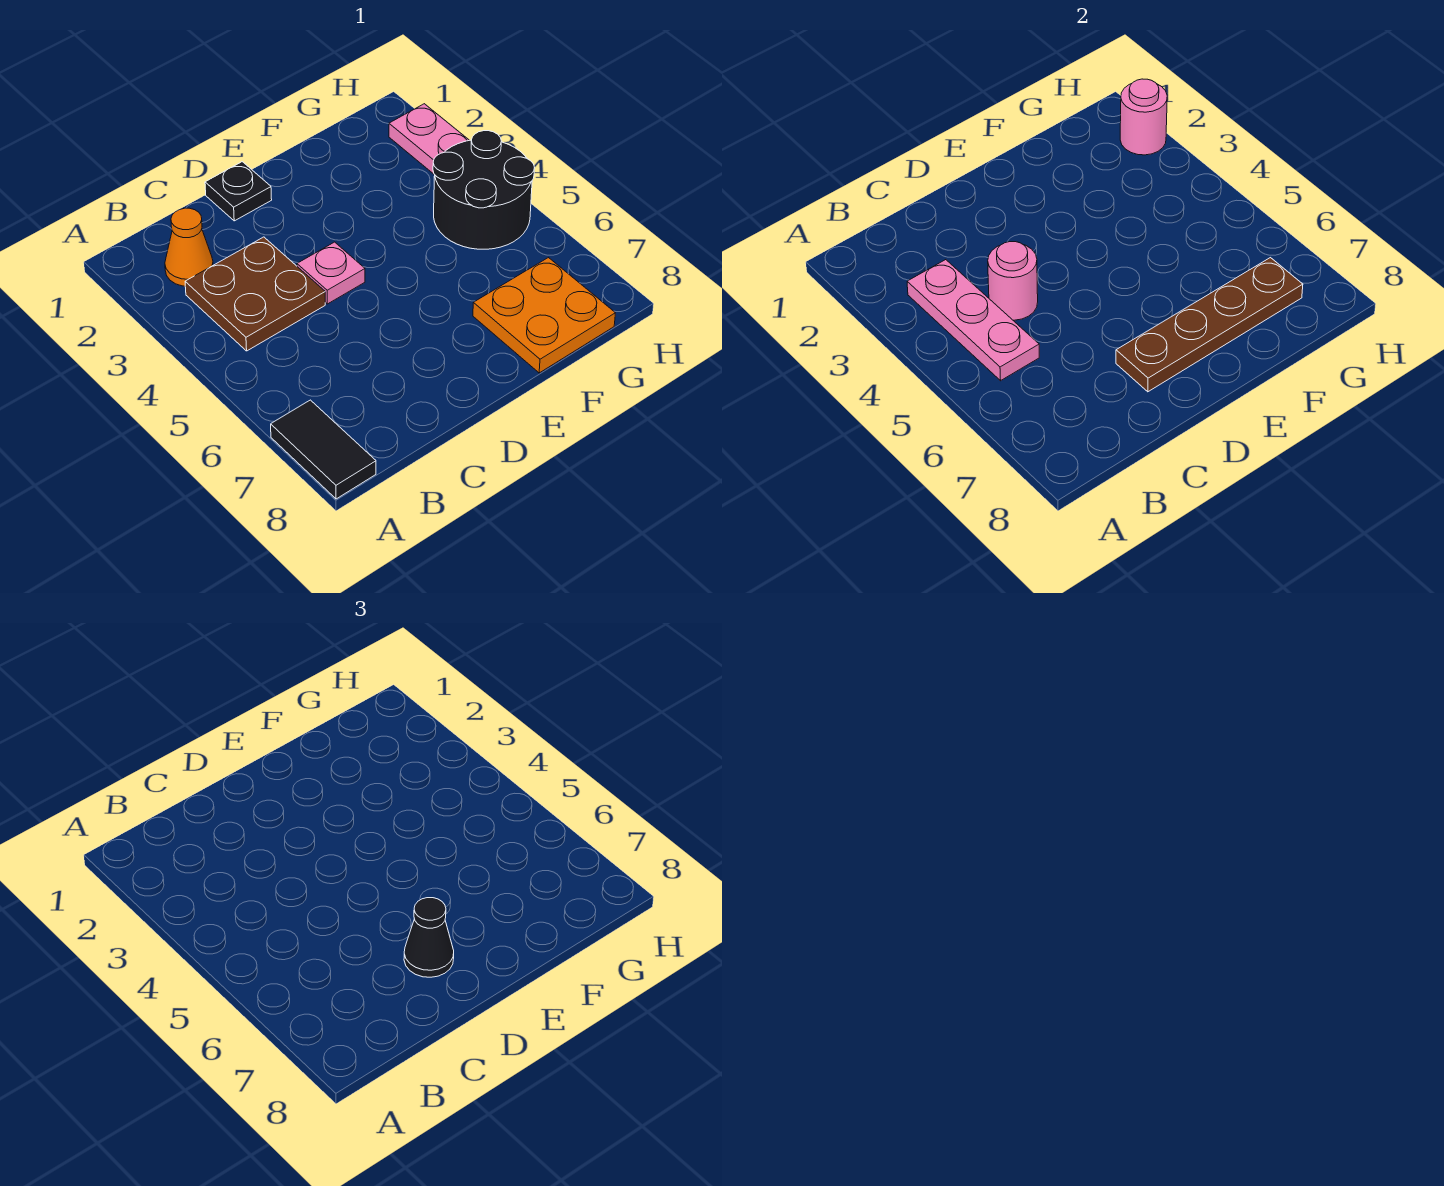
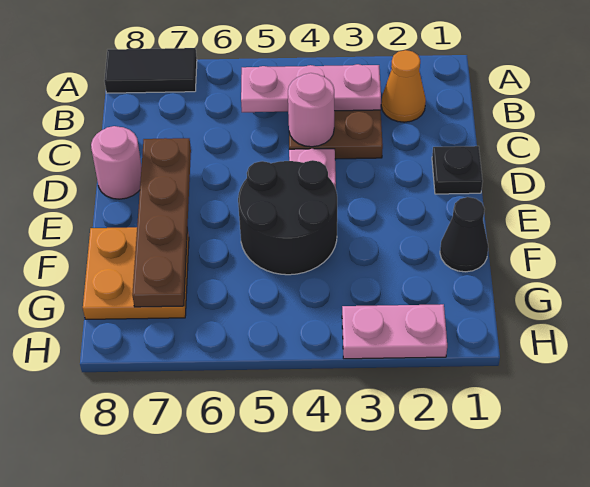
black cone D7 level 3 -> black cone F1 level 1
black round brick G4:H5 level 1 -> black round brick E4:F5 level 1
pink round brick H2 level 2 -> pink round brick D8 level 1

